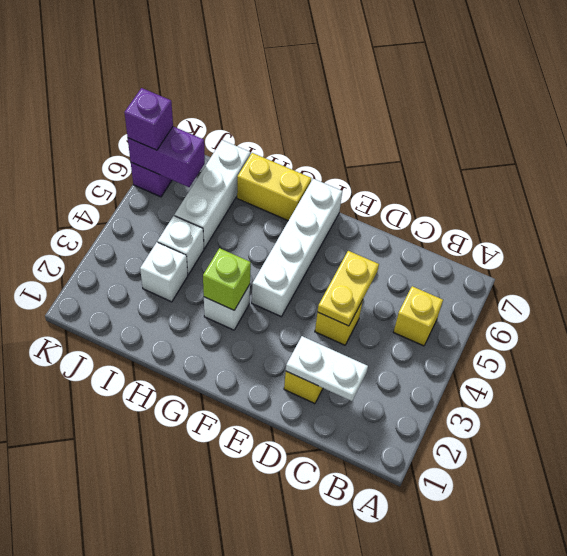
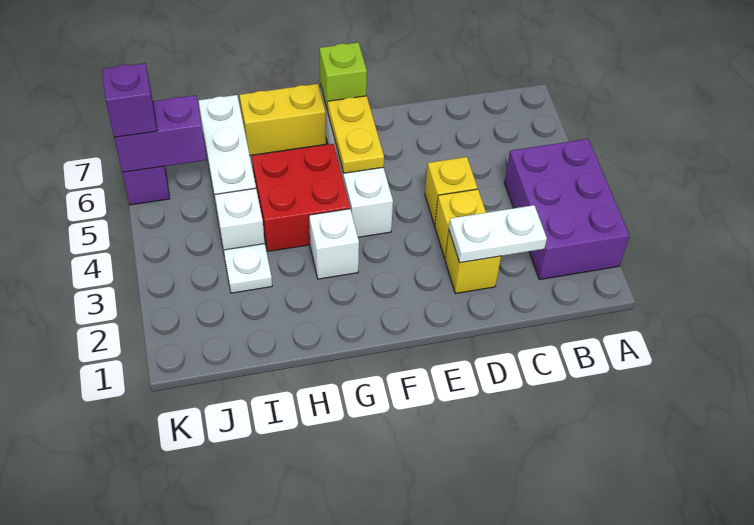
none -> purple brick A2:B4 level 1
yellow brick B5 level 1 -> yellow brick D3 level 1
yellow plate D4:D5 level 2 -> yellow plate F5:F6 level 2
lime brick G3 level 2 -> lime brick F7 level 2
none -> red brick G4:H5 level 1
white brick I3 level 1 -> white plate I3 level 1

